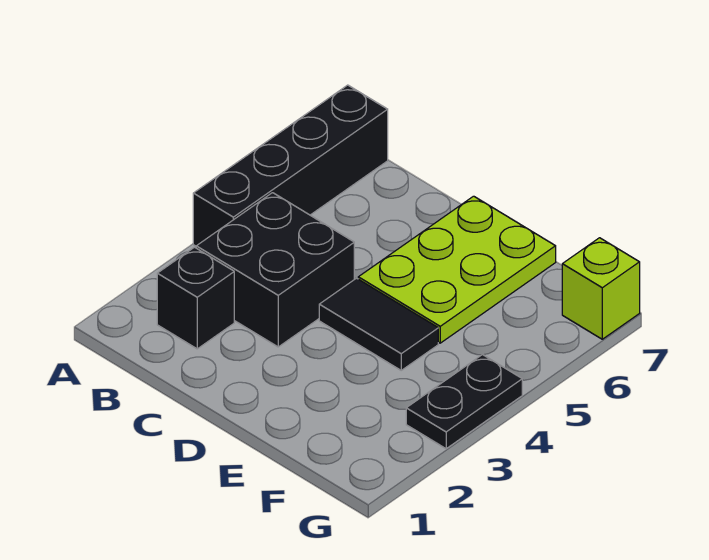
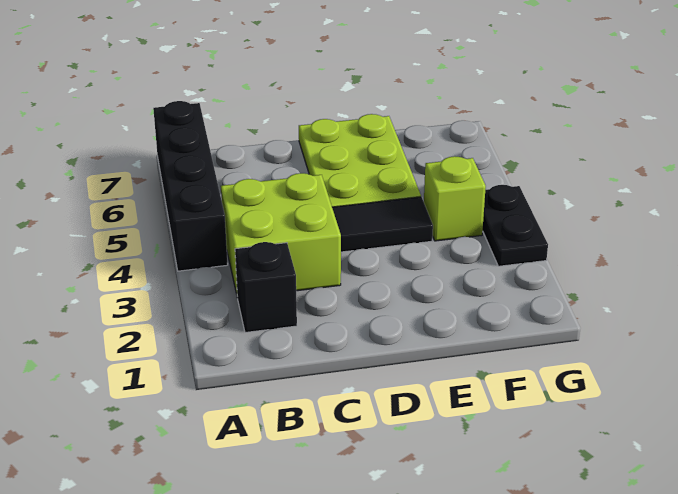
black brick B3:C4 level 1 -> lime brick B3:C4 level 1
lime brick G7 level 1 -> lime brick F4 level 1

